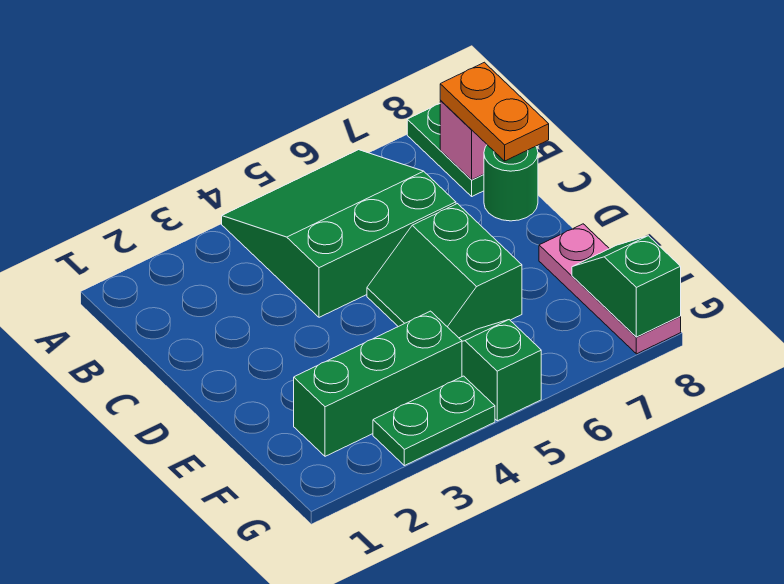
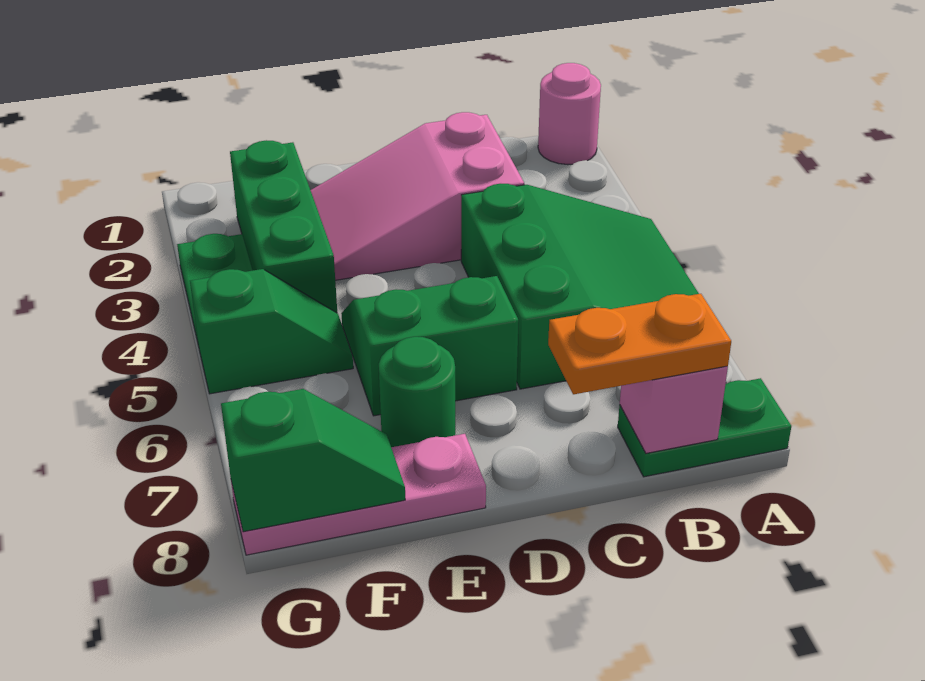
none -> pink round brick A1 level 1
none -> pink slope C2:E3 level 1 top C
green round brick C8 level 1 -> green round brick E7 level 1

